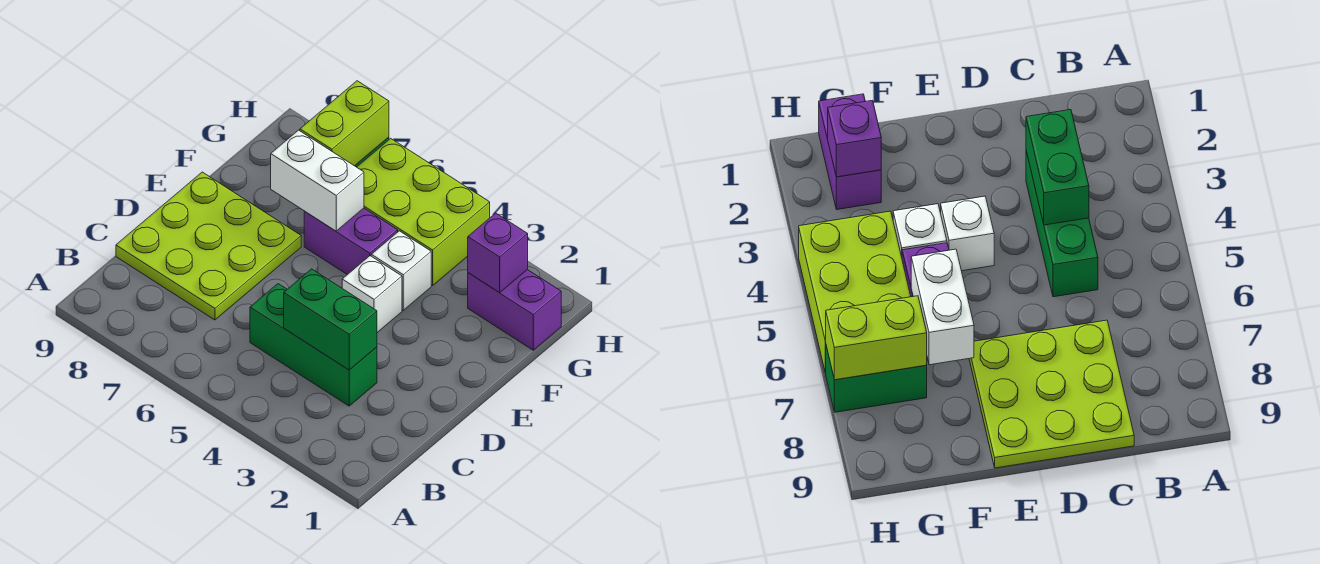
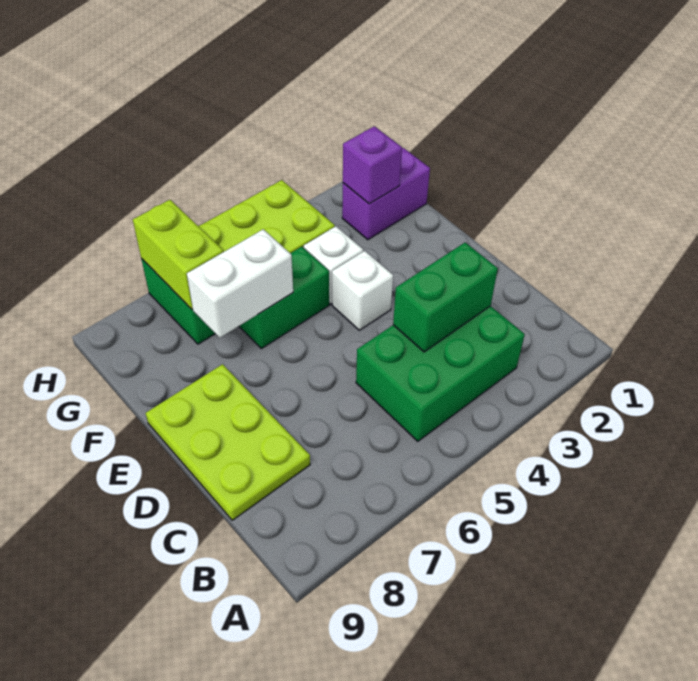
green brick C3:C5 level 1 -> green brick B3:C5 level 1
lime plate C7:E9 level 1 -> lime plate C8:E9 level 1
purple brick F5:F6 level 1 -> green brick F5:F6 level 1

